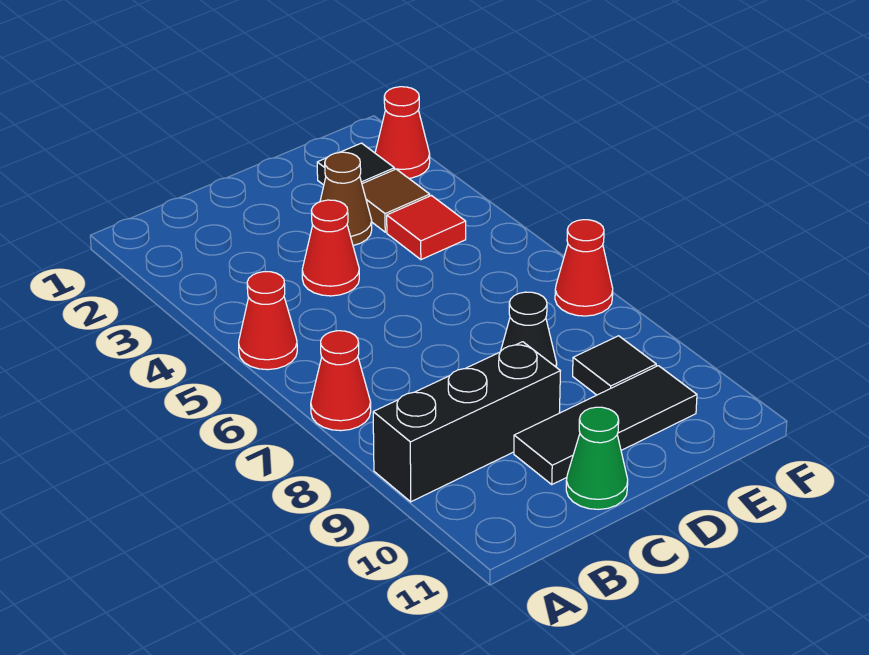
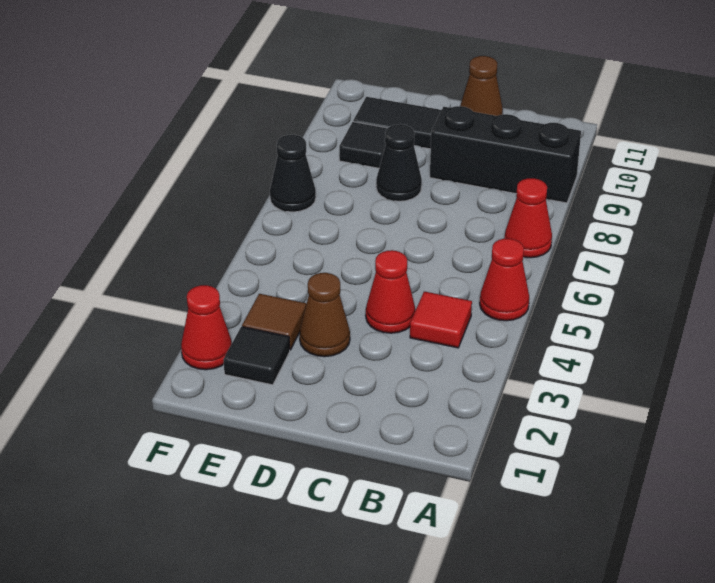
green cone C11 level 1 -> brown cone C11 level 1
red tile E4 level 1 -> red tile B4 level 1
red cone F7 level 1 -> black cone F7 level 1

